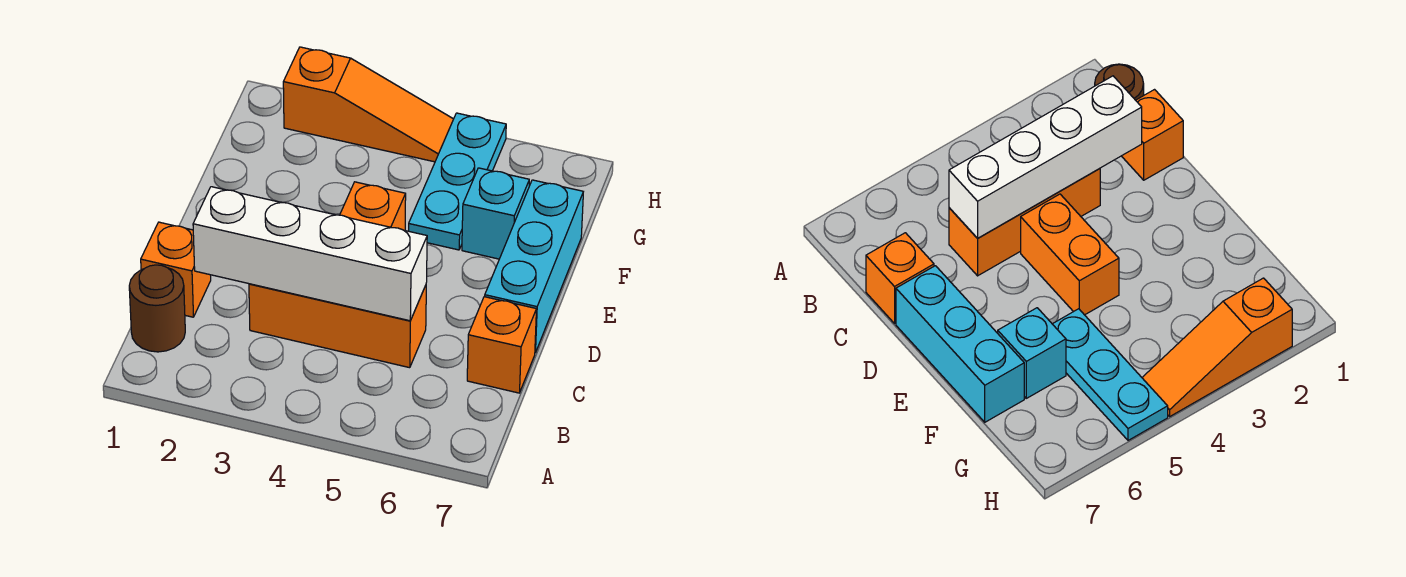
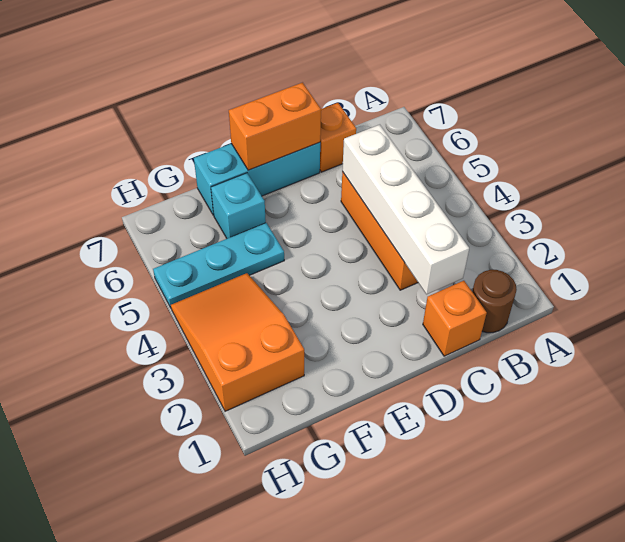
orange brick D4:E4 level 1 -> orange brick D7:E7 level 2
orange slope H2:H4 level 1 top 2 -> orange slope G2:H4 level 1 top 2

